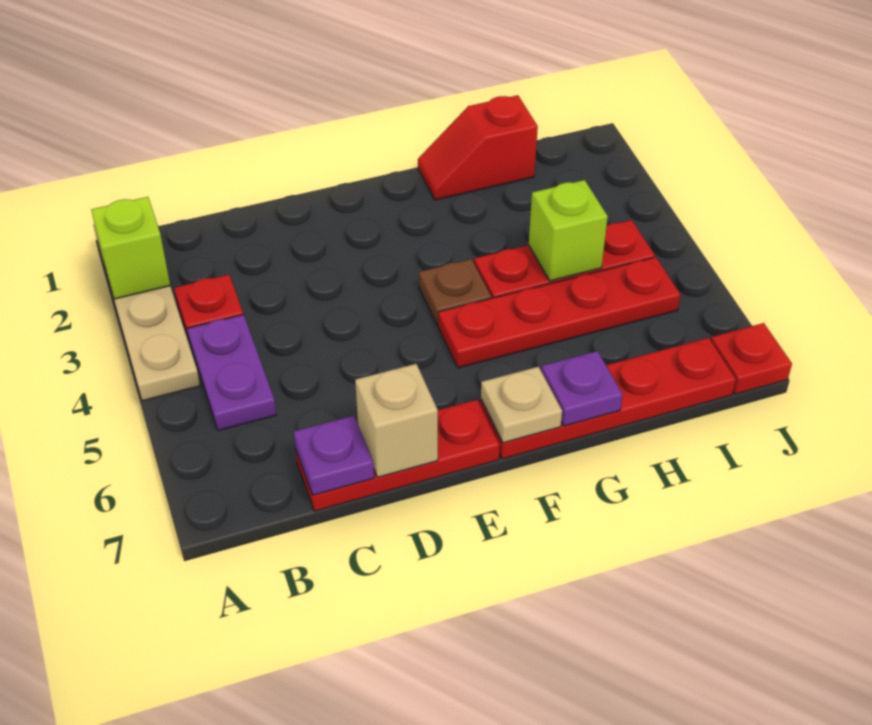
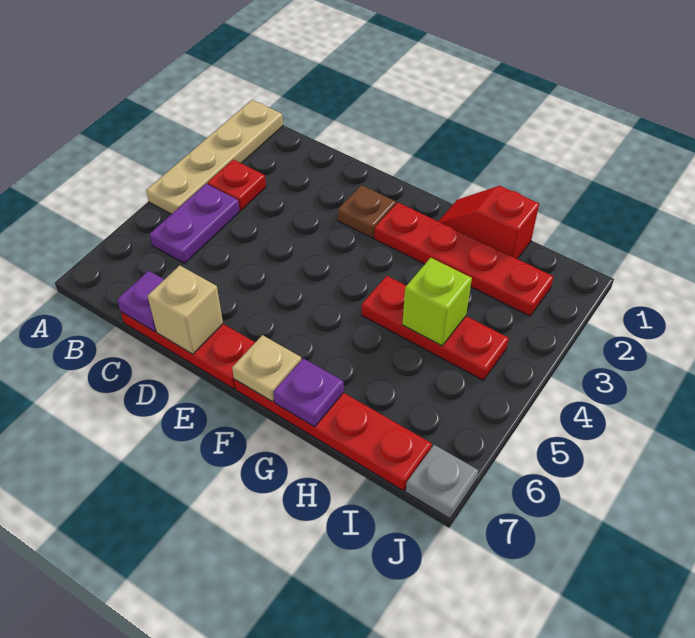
lime brick A2 level 2 -> none
brown plate F4 level 1 -> brown plate E2 level 1
red plate F5:I5 level 1 -> red plate F2:I2 level 1
red plate J7 level 1 -> grey plate J7 level 1

